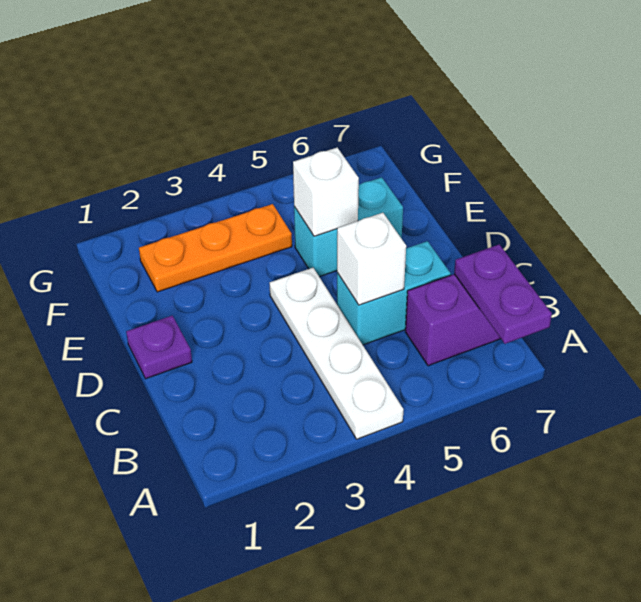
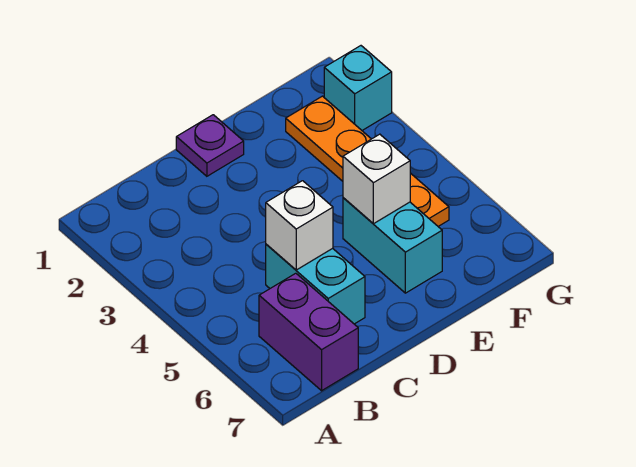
white plate A4:D4 level 1 -> none
purple plate A7:B7 level 2 -> none
orange plate F2:F4 level 1 -> orange plate F2:F5 level 1
none -> cyan brick G2 level 1

